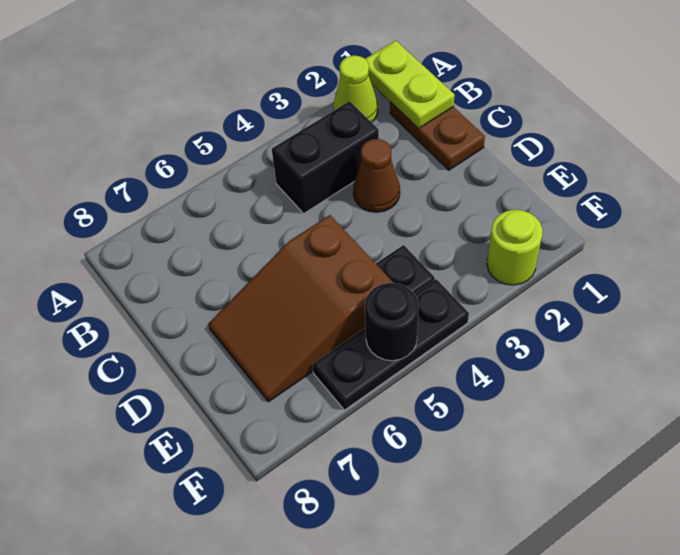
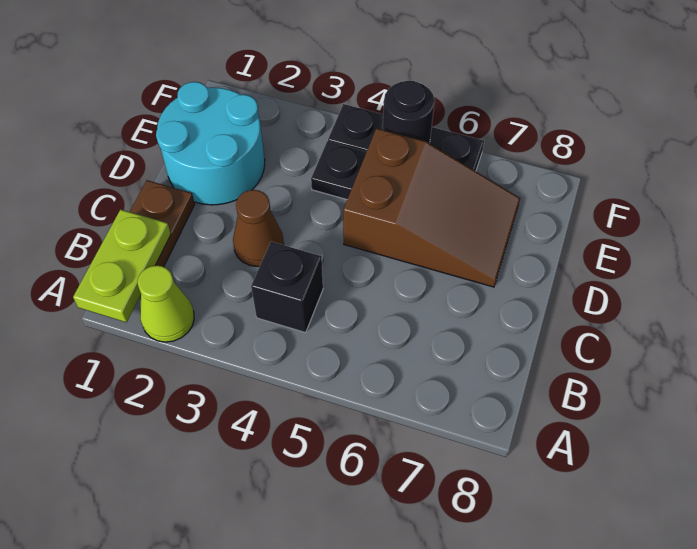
black brick B3:B4 level 1 -> black brick B4 level 1
none -> cyan round brick D1:E2 level 1
lime round brick F2 level 1 -> none

